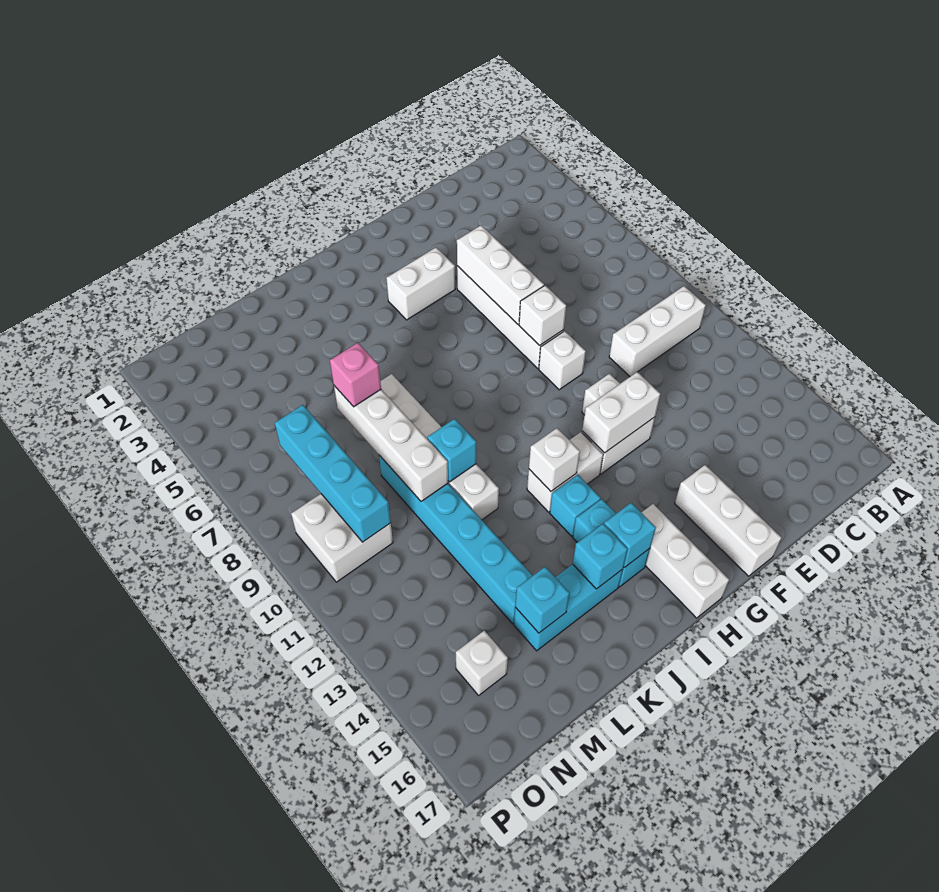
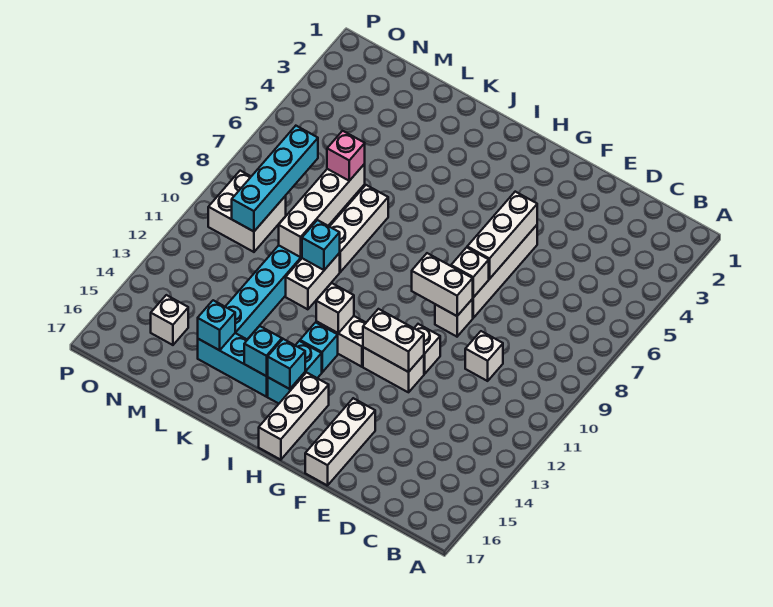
white brick B10:D10 level 1 -> white brick D10 level 1
white brick G4:H4 level 1 -> white brick F9:G9 level 2

